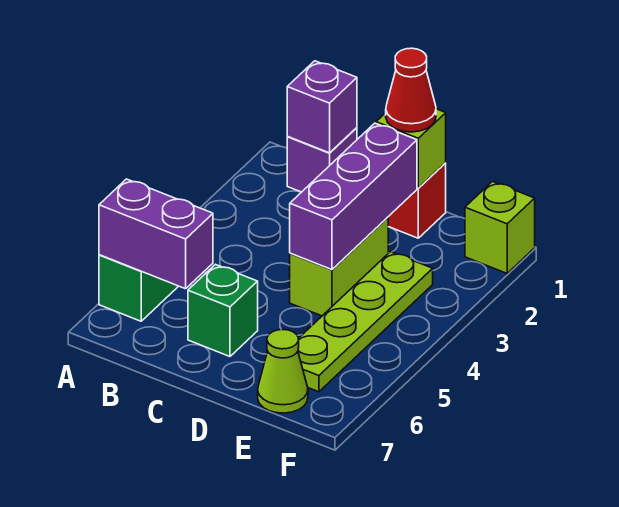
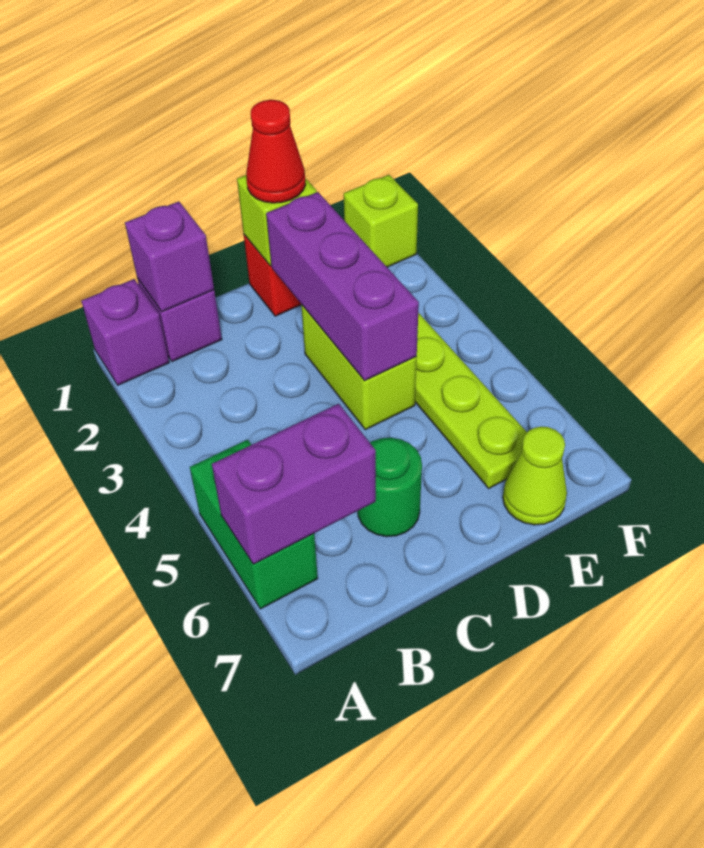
none -> purple brick A1 level 1
green brick C6 level 1 -> green round brick C6 level 1

